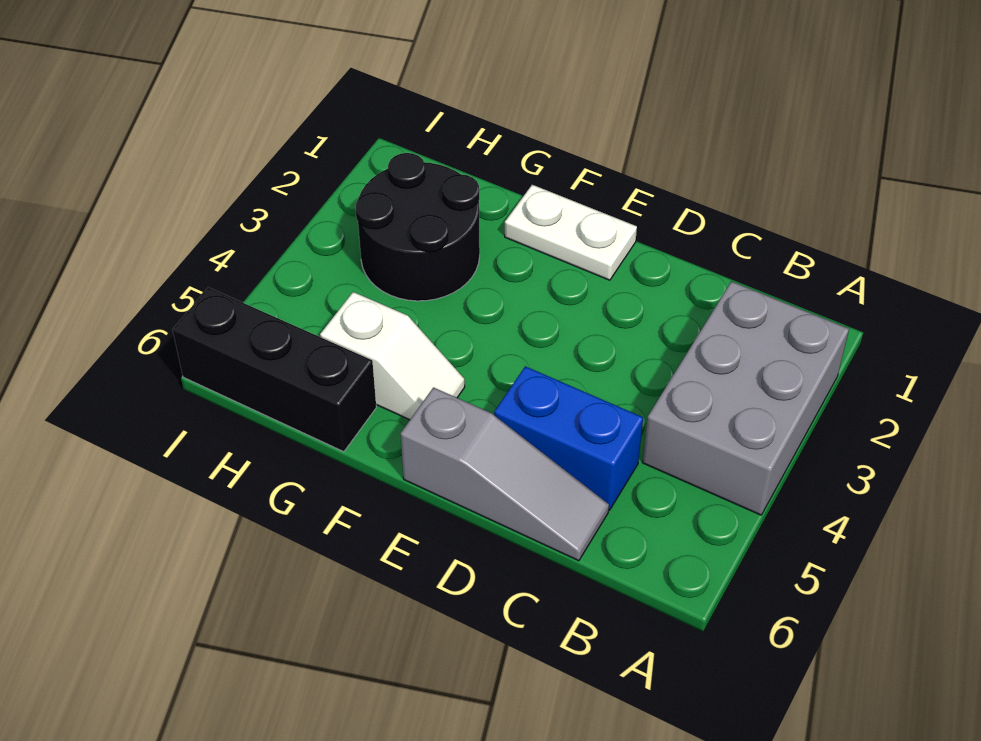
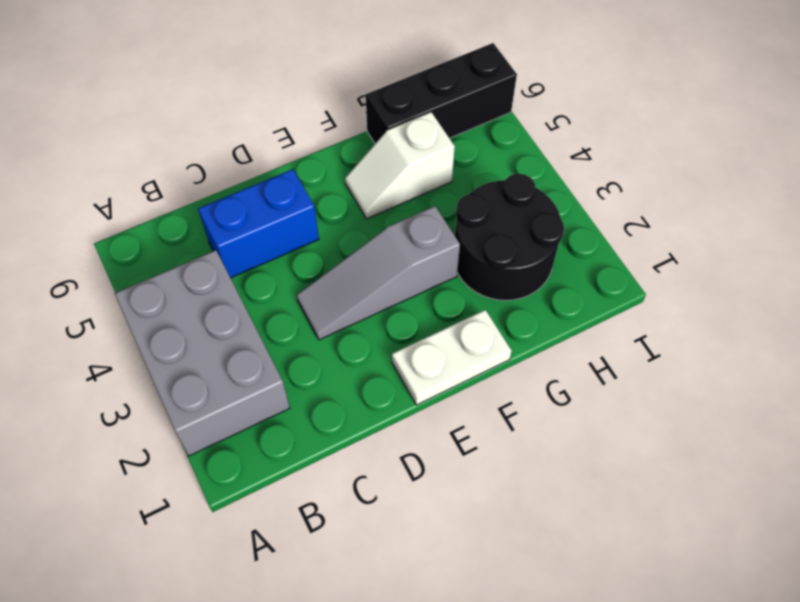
grey slope C6:E6 level 1 top E -> grey slope D3:F3 level 1 top F

